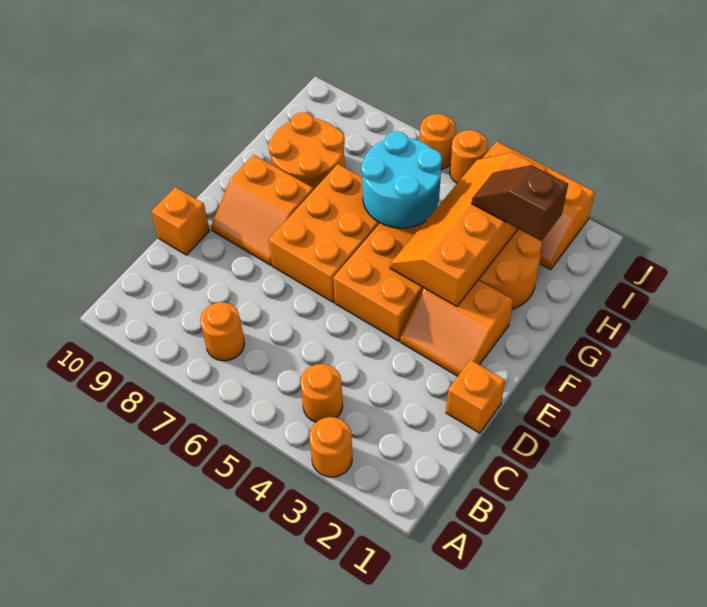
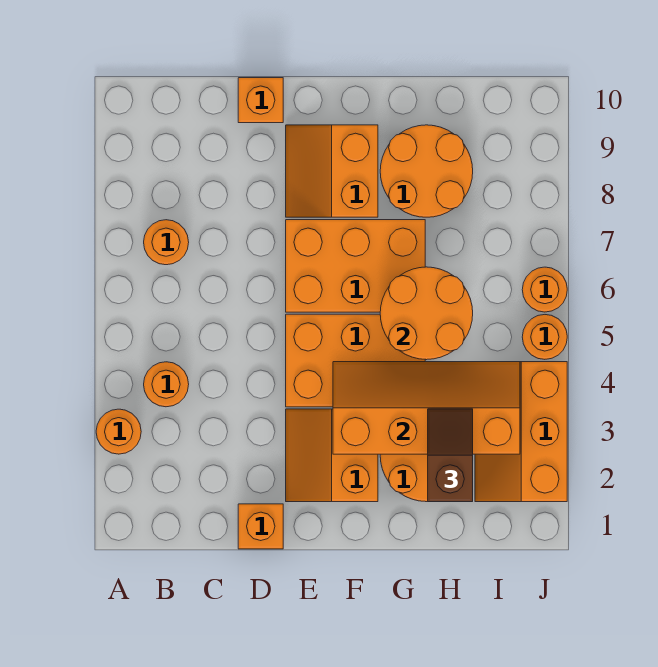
cyan round brick G5:H6 level 2 -> orange round brick G5:H6 level 2

